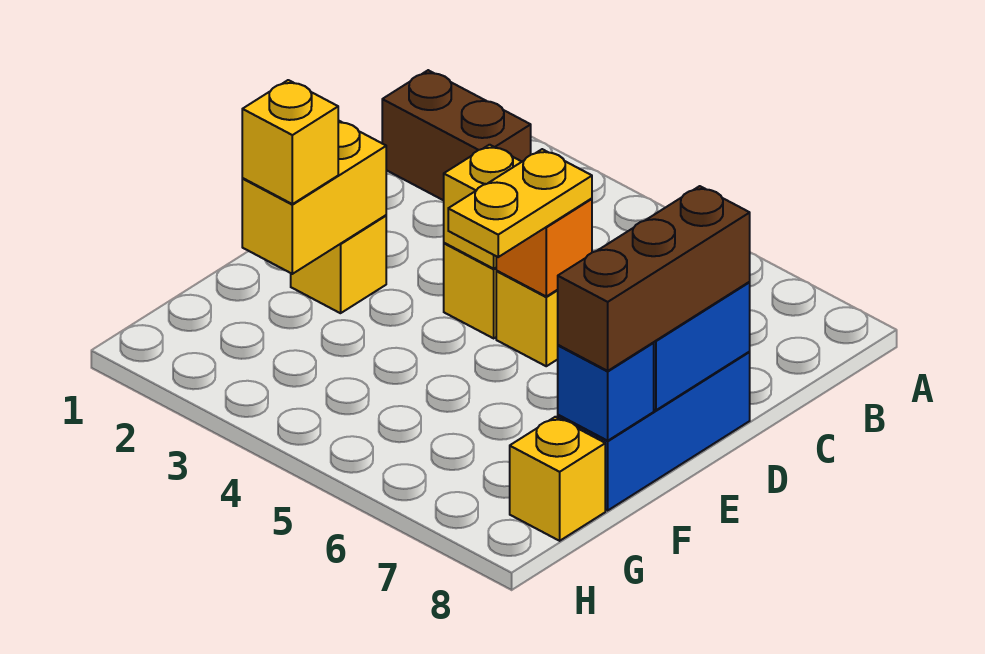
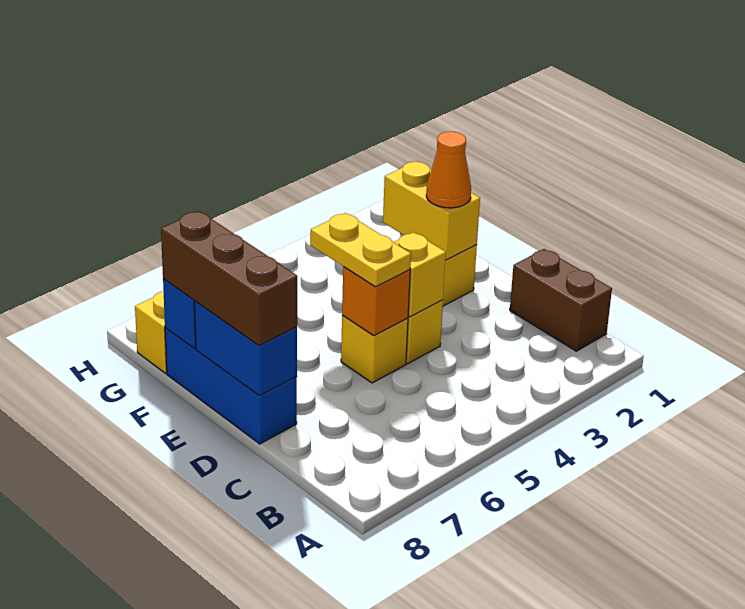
brown brick B1:B2 level 1 -> brown brick B1:C1 level 1
none -> orange cone E2 level 3
yellow brick F2 level 3 -> none

